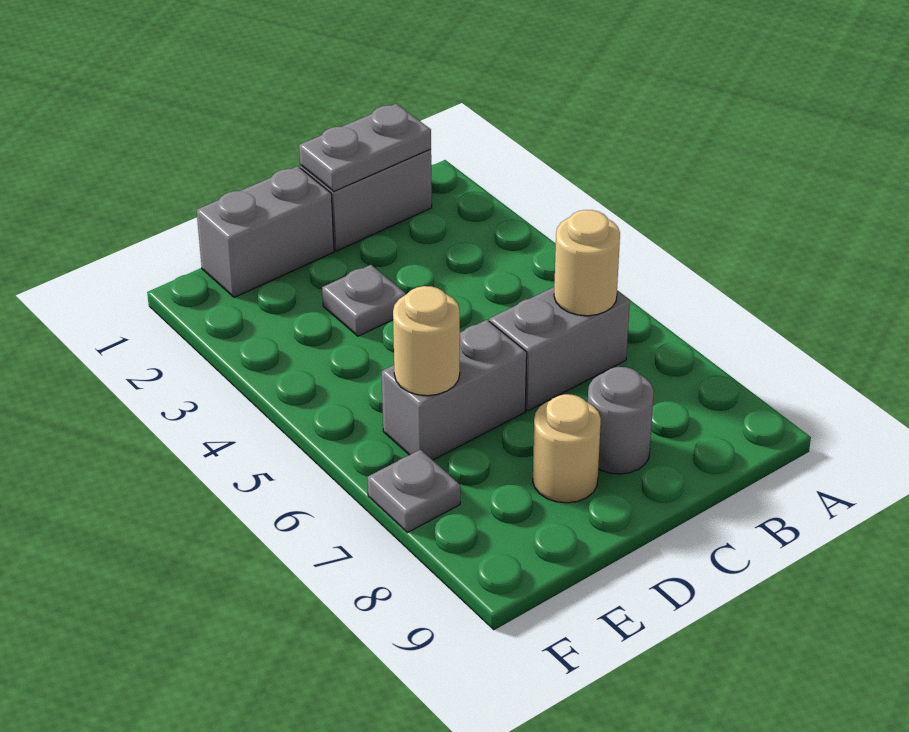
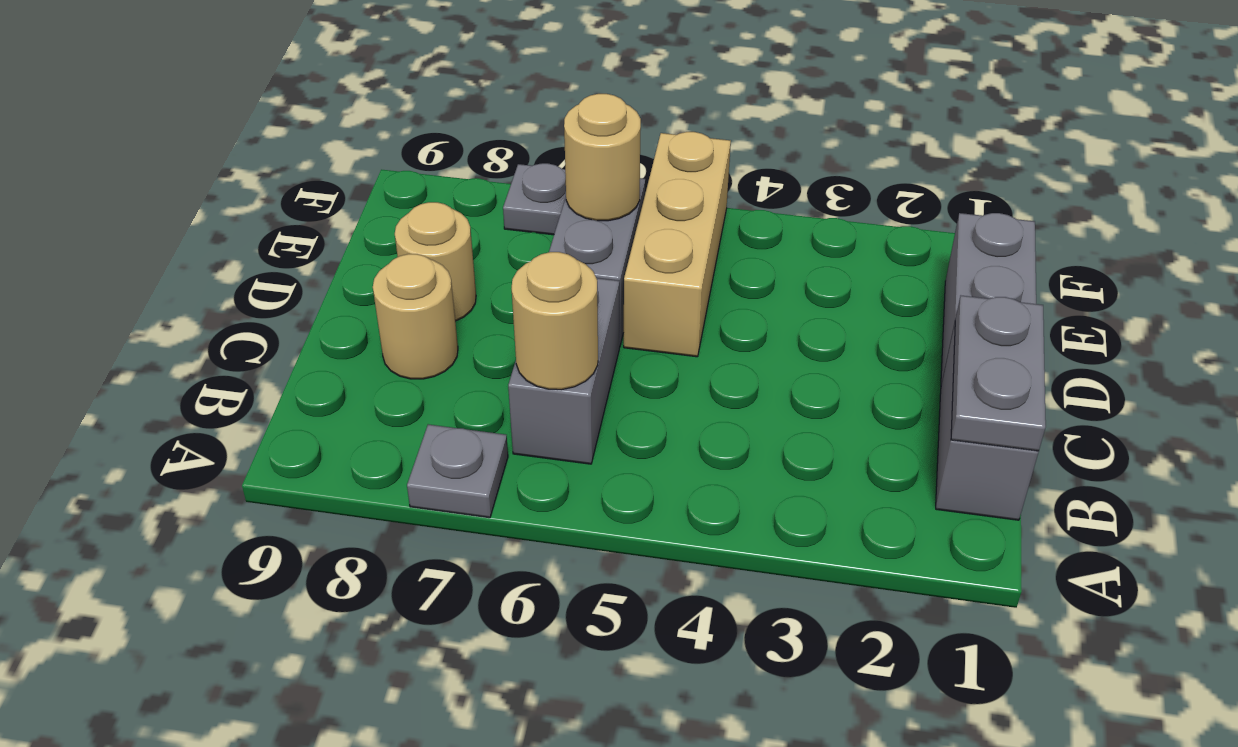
grey round brick C8 level 1 -> tan round brick C8 level 1
grey plate D3 level 1 -> grey plate A7 level 1
none -> tan brick D5:F5 level 1

